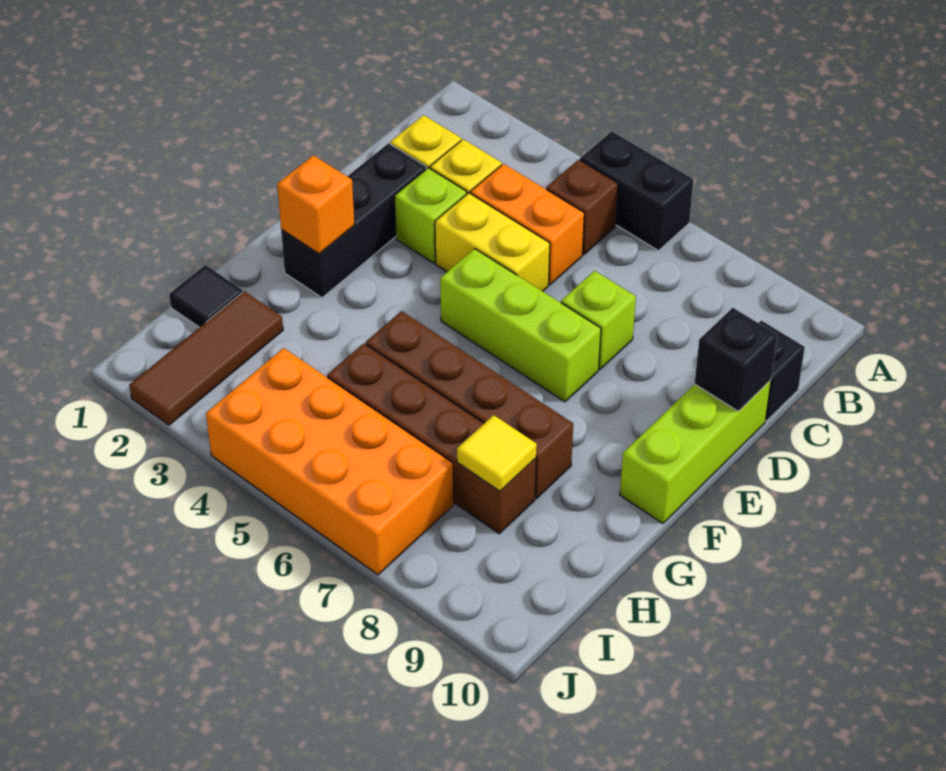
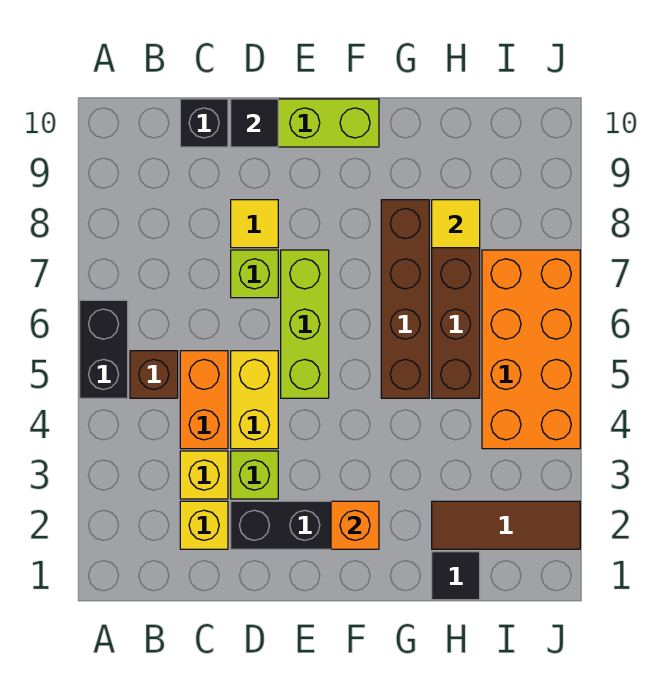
none -> yellow tile D8 level 1
black brick D10 level 2 -> black tile D10 level 2

